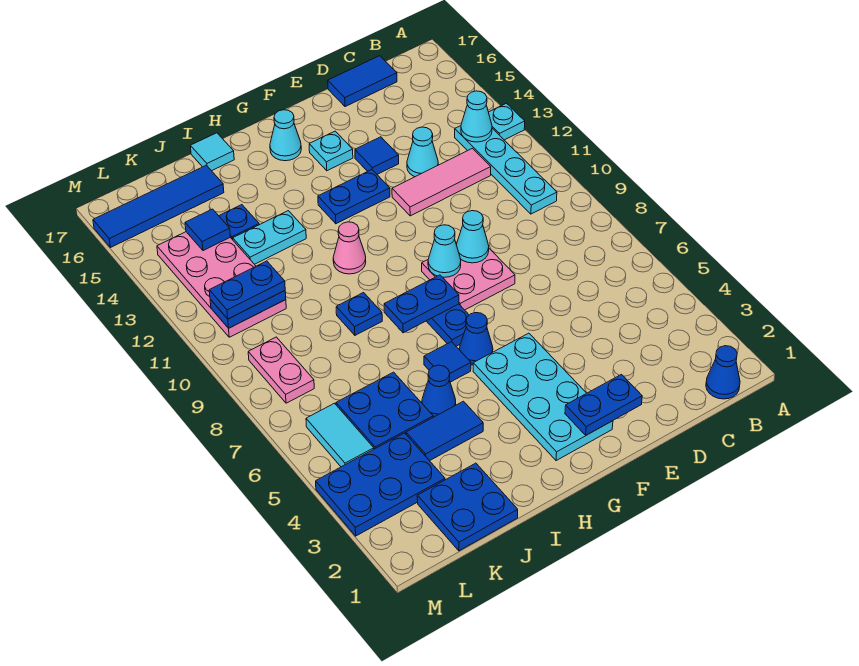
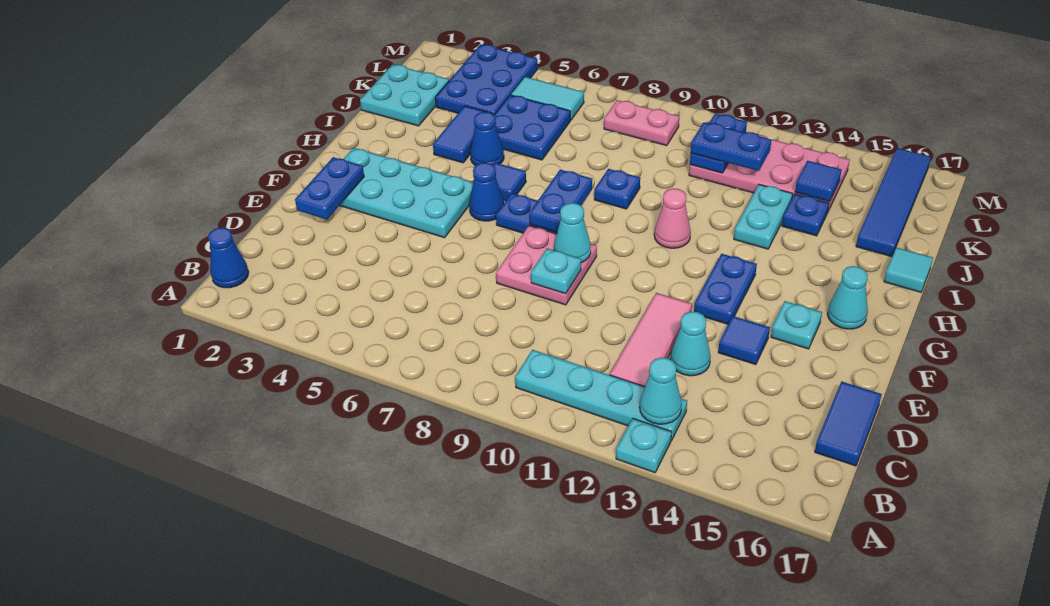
cyan cone E9 level 2 -> cyan plate E9 level 2
blue plate J1:K2 level 1 -> cyan plate J1:K2 level 1
blue plate K11:L11 level 3 -> blue plate K11:K12 level 3

